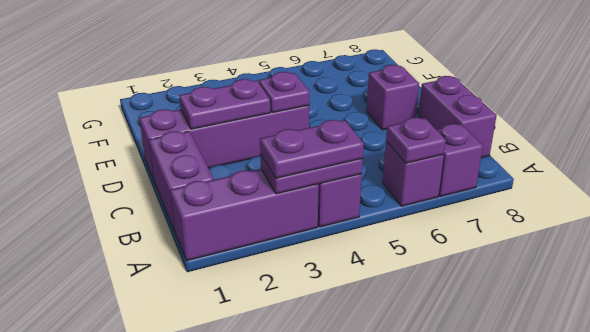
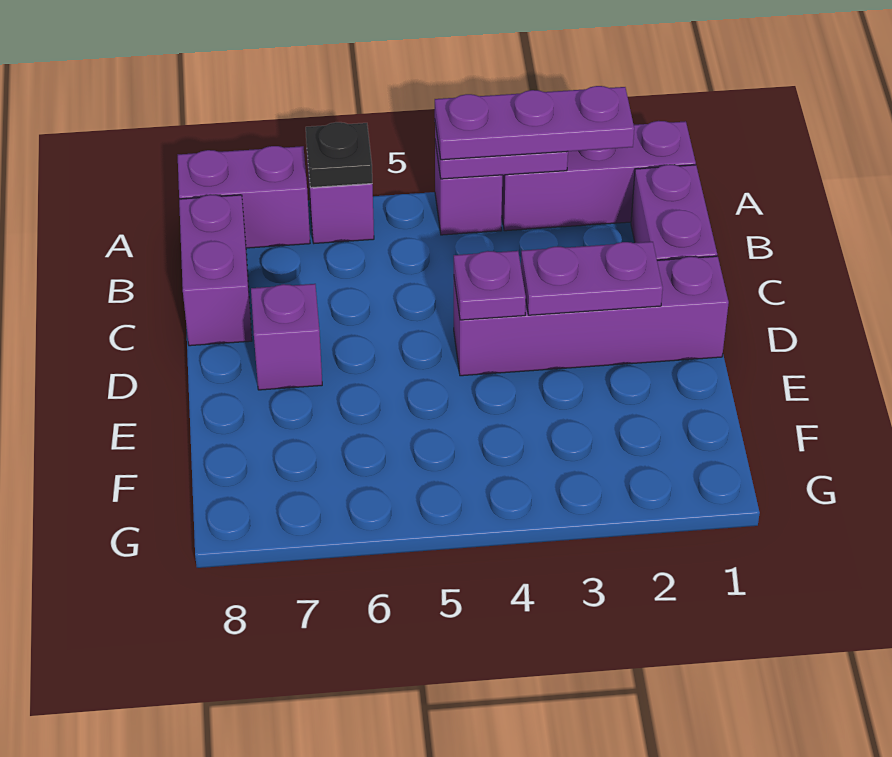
purple plate A3:A4 level 3 -> purple plate A2:A4 level 3
purple plate A6 level 2 -> black plate A6 level 2
purple brick A7 level 1 -> purple brick A7:A8 level 1

